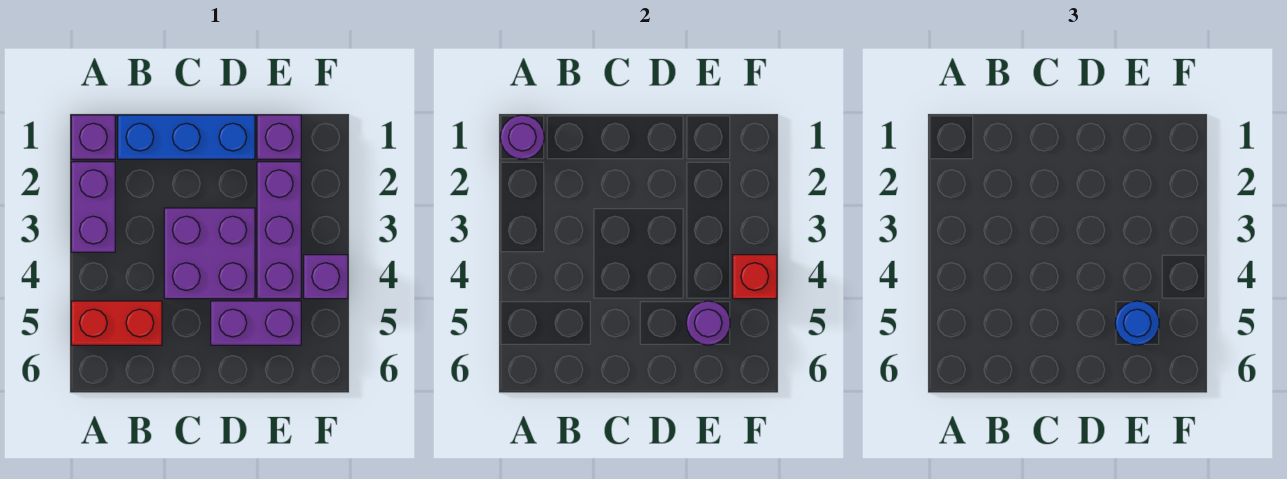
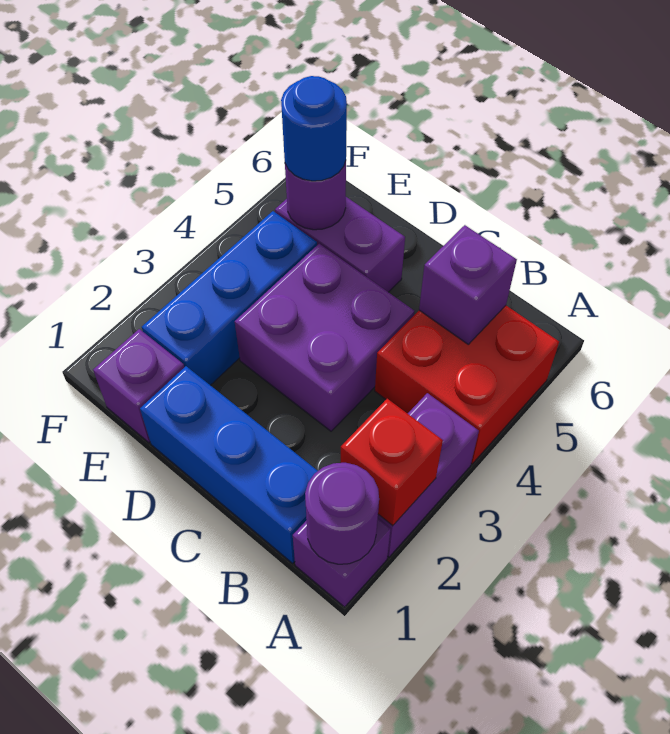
red brick A5:B5 level 1 -> red brick A4:B5 level 1
purple brick E2:E4 level 1 -> blue brick E2:E4 level 1
purple brick F4 level 1 -> purple brick B5 level 2
red brick F4 level 2 -> red brick A2 level 2

